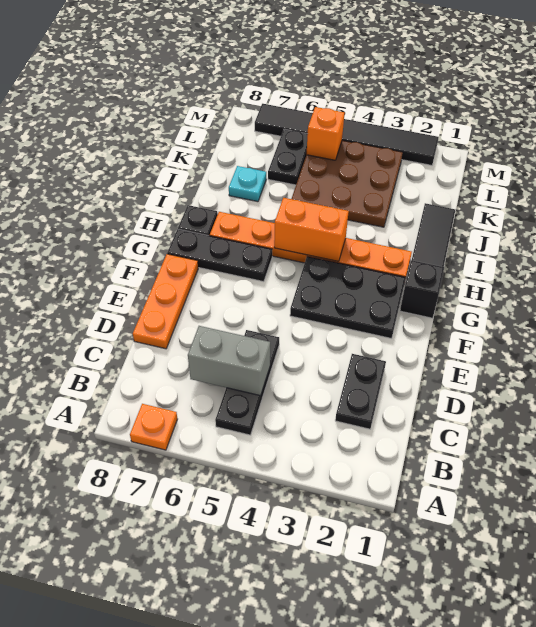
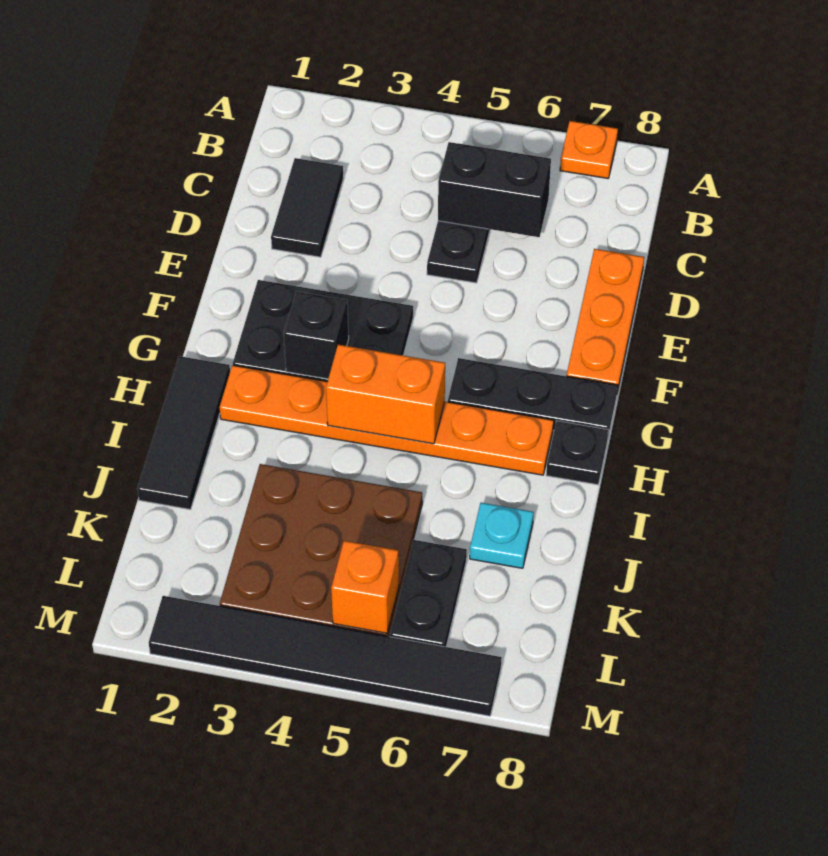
black plate C2:D2 level 1 -> black tile C2:D2 level 1
grey brick C5:C6 level 2 -> black brick C5:C6 level 2
black brick G1 level 1 -> black brick G3 level 2

